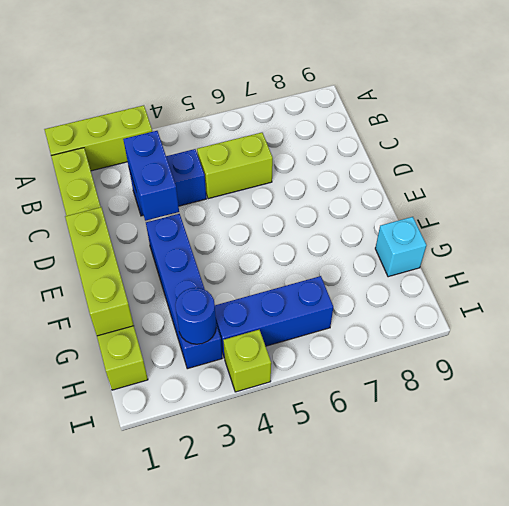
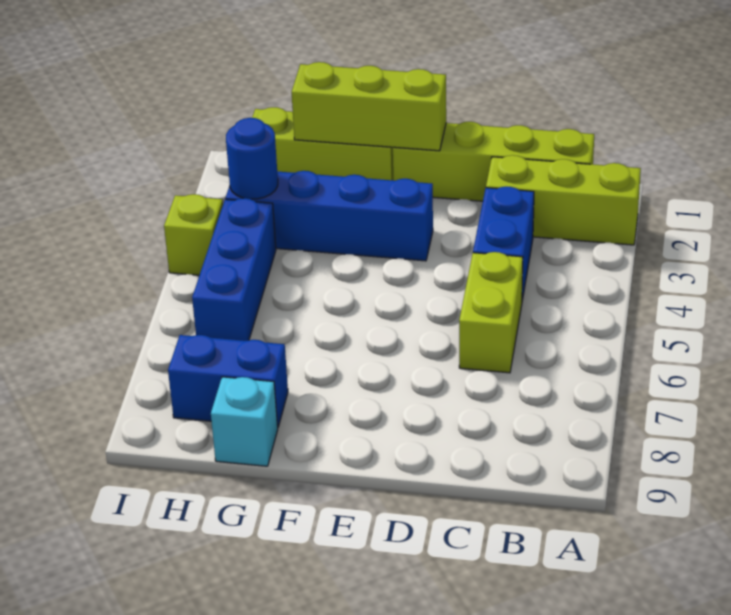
lime brick A1:A3 level 1 -> lime brick A2:C2 level 1
blue brick C3:D3 level 2 -> blue brick G8:H8 level 1

